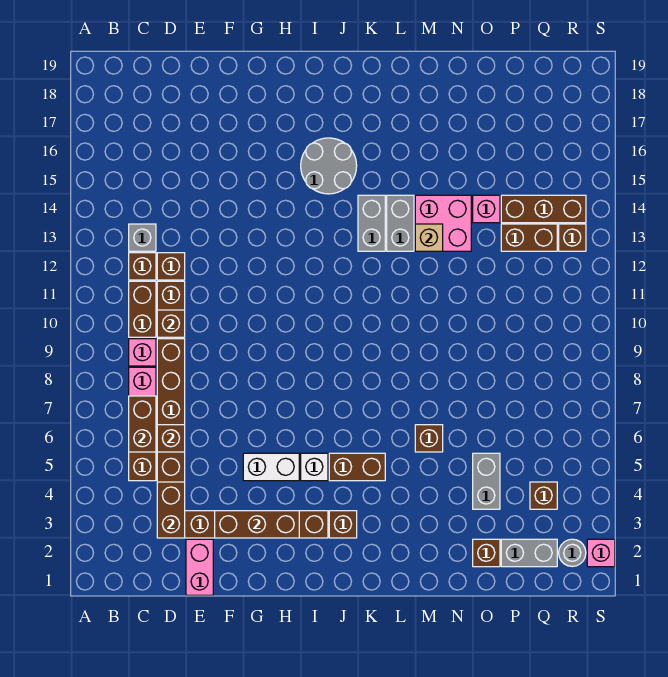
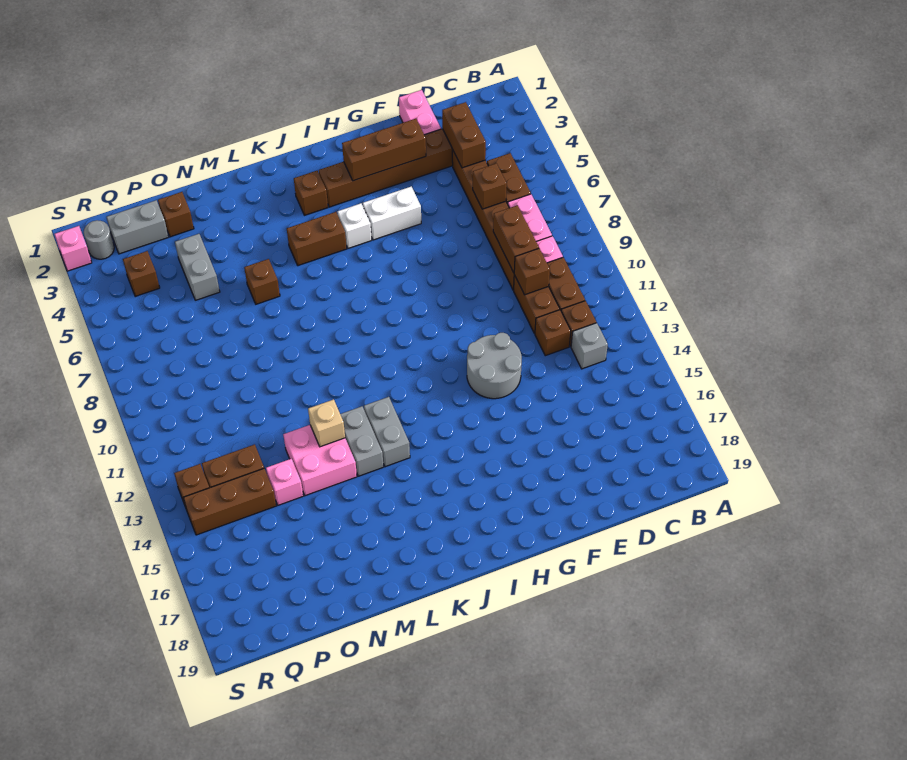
brown brick C6:C7 level 2 -> brown brick D8:D9 level 2
grey round brick I15:J16 level 1 -> grey round brick F12:G13 level 1

